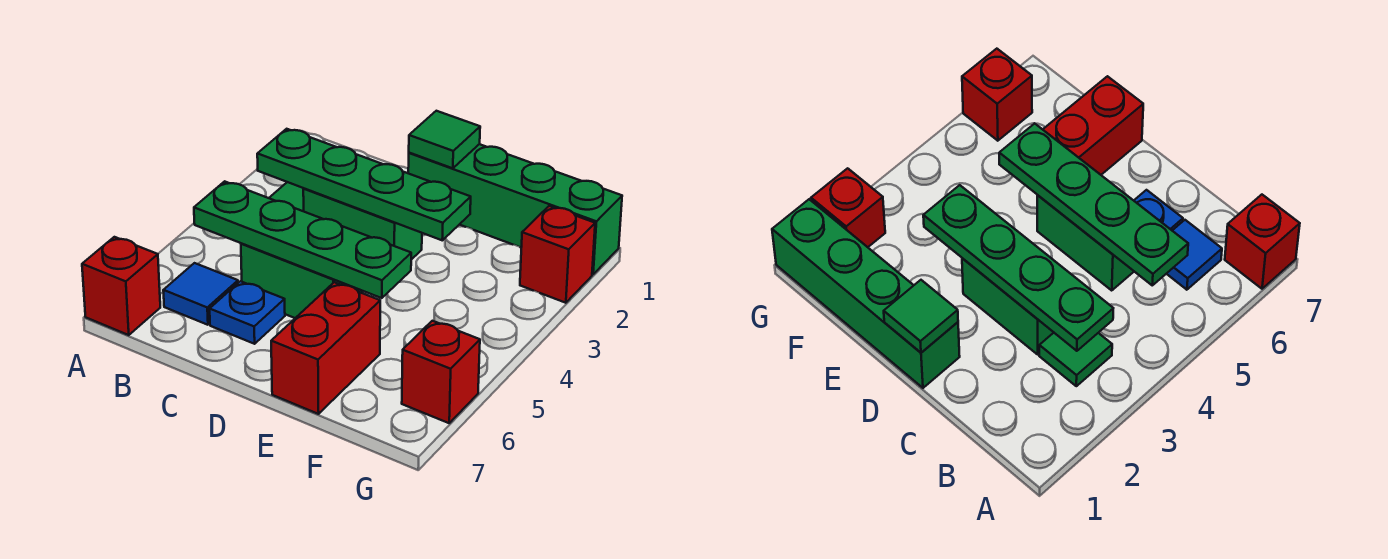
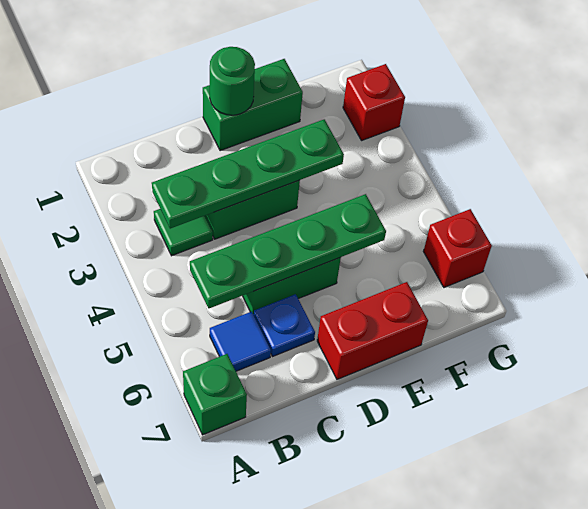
red brick A7 level 1 -> green brick A7 level 1
green brick D1:G1 level 1 -> green brick D1:E1 level 1
green tile D1 level 2 -> green round brick D1 level 2
red brick E6:E7 level 1 -> red brick D7:E7 level 1

